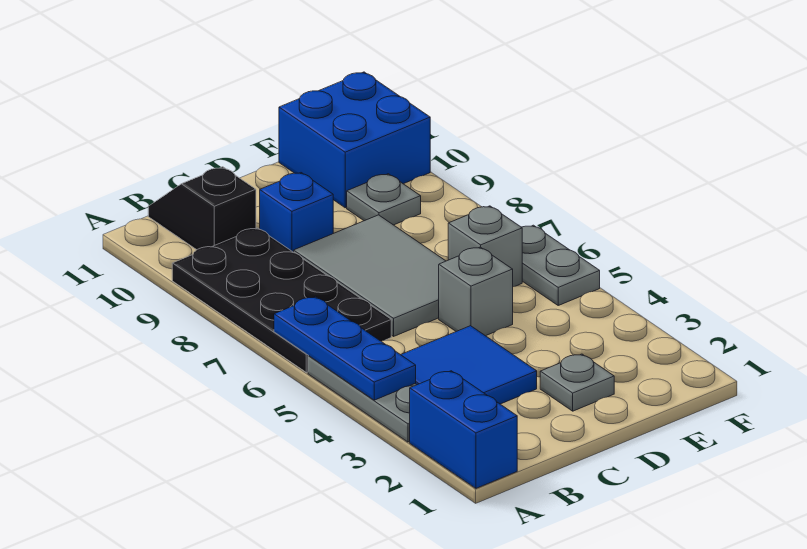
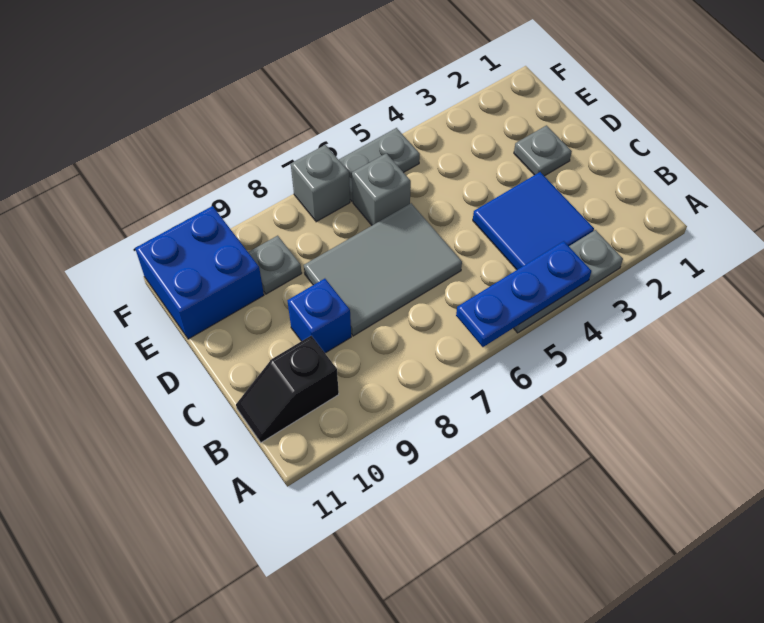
blue brick A1:A2 level 1 -> none
black plate A6:B9 level 1 -> none
grey brick D5 level 1 -> grey brick F7 level 1

